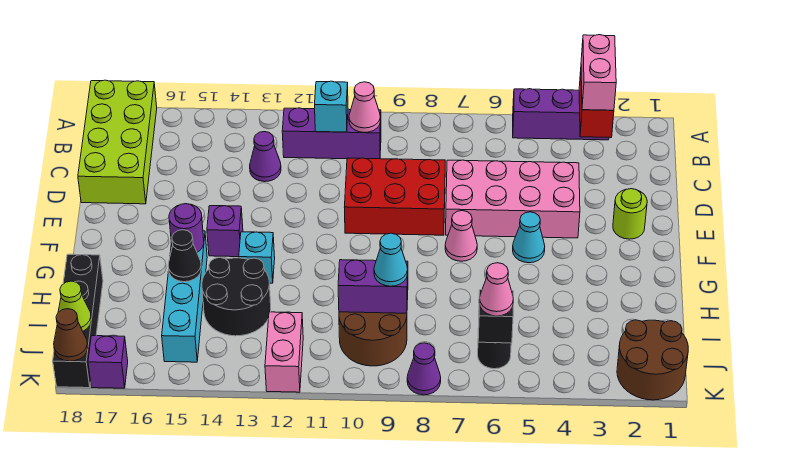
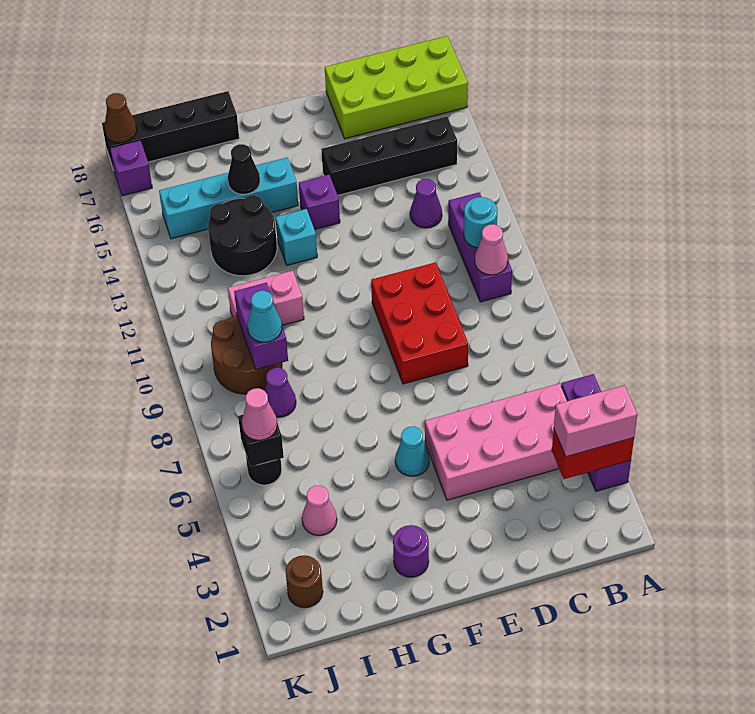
cyan brick B11 level 2 -> cyan round brick B11 level 2
none -> black brick B15:E15 level 1
pink brick D4:E7 level 1 -> pink brick B4:E5 level 1
lime round brick E2 level 1 -> none
pink cone F7 level 1 -> pink cone I4 level 1
purple round brick G15 level 2 -> purple round brick G2 level 1
brown round brick J1:K2 level 1 -> brown round brick J2 level 1
pink brick J12:K12 level 1 -> pink brick H11:I11 level 1
lime cone J18 level 2 -> none
purple cone K8 level 1 -> purple cone I8 level 1

